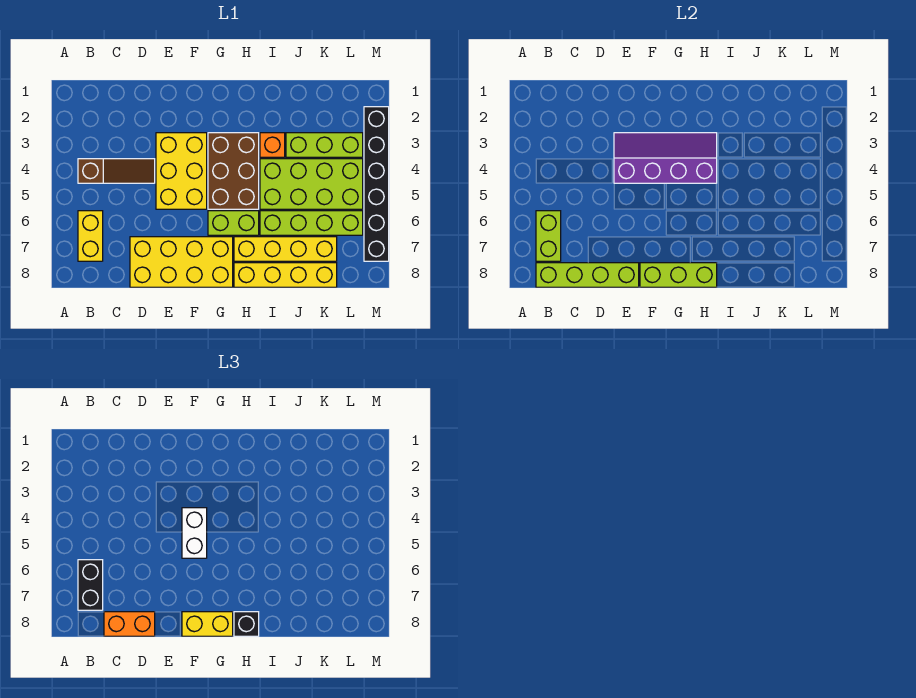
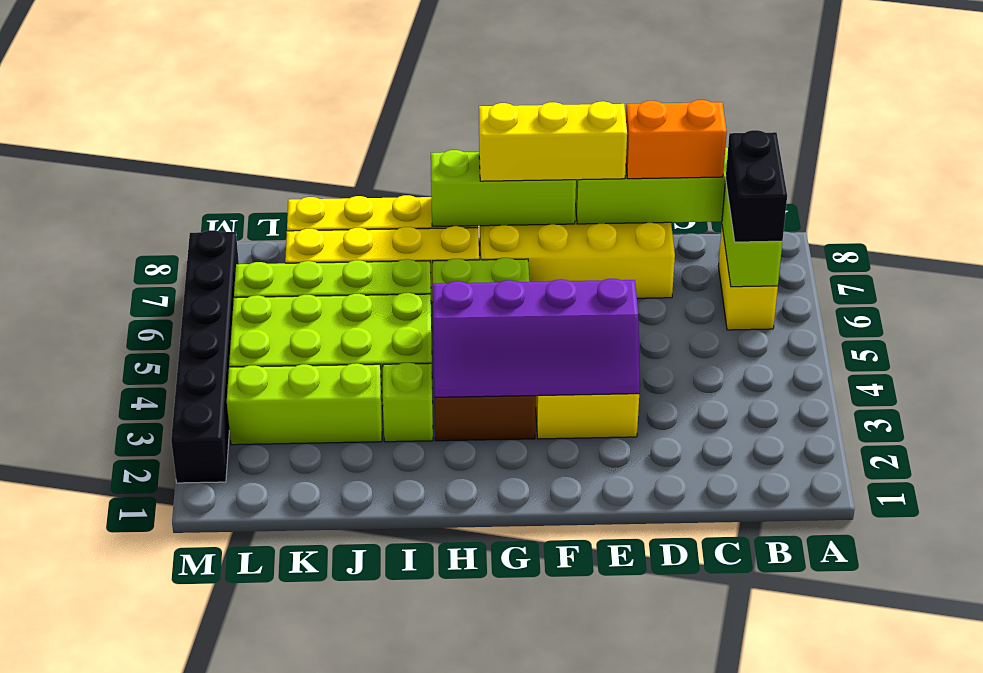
brown slope B4:D4 level 1 top B -> none
white brick F4:F5 level 3 -> none
yellow brick F8:G8 level 3 -> yellow brick E8:G8 level 3
black brick H8 level 3 -> none
orange brick I3 level 1 -> lime brick I3 level 1

